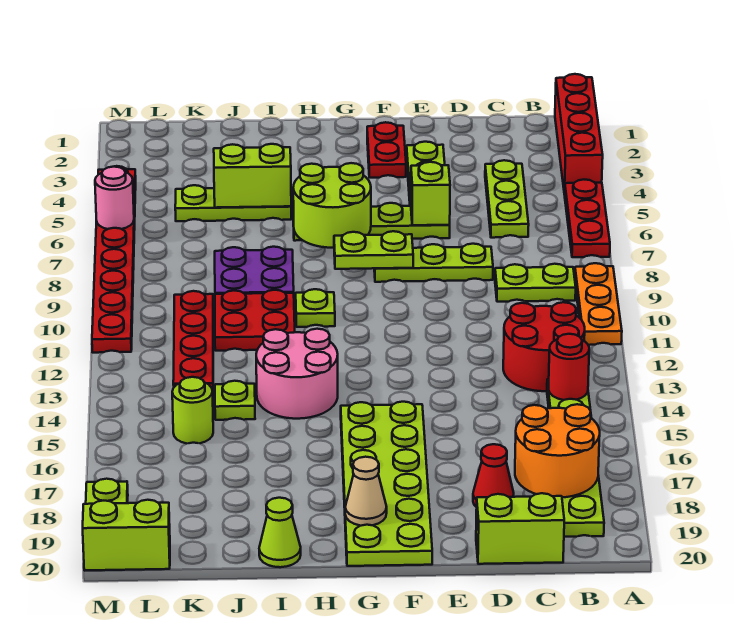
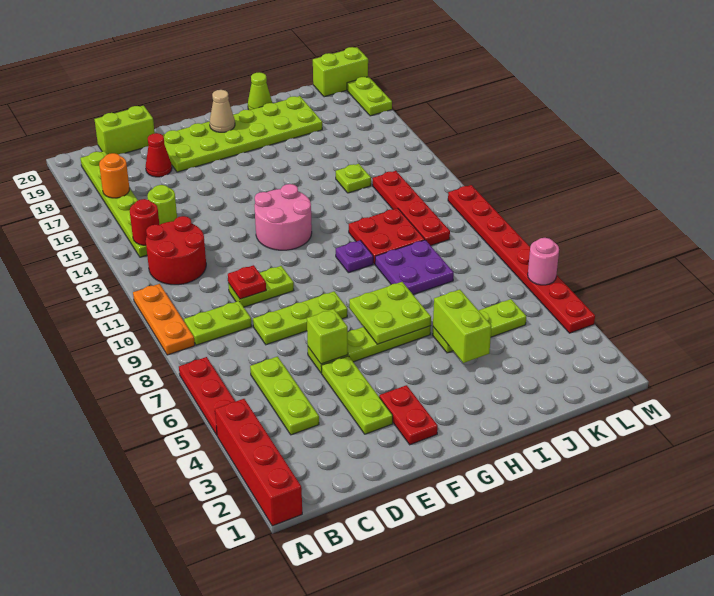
orange round brick B17:C18 level 2 -> orange round brick B17 level 2
none -> red plate D10 level 2
lime plate F8:G8 level 2 -> lime plate D10:E10 level 1
lime plate F15:G20 level 1 -> lime plate E18:J19 level 1
lime round brick G6:H7 level 2 -> lime plate G6:H7 level 2
lime plate H10 level 1 -> purple plate H10 level 1
pink round brick H13:I14 level 1 -> pink round brick F12:G13 level 1
lime brick I5:J5 level 2 -> lime brick I4:I5 level 2
lime round brick K15 level 1 -> lime round brick C15 level 1

